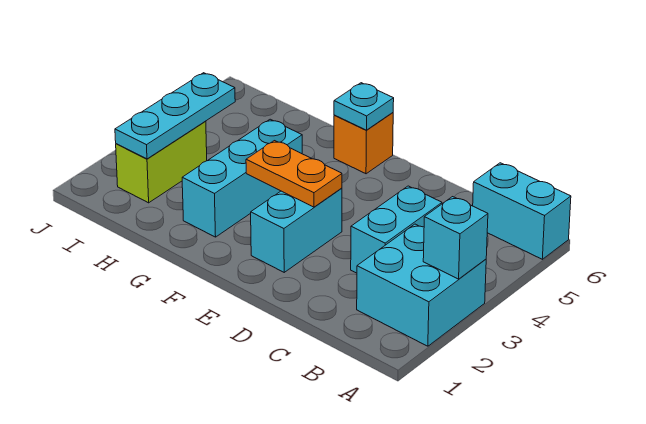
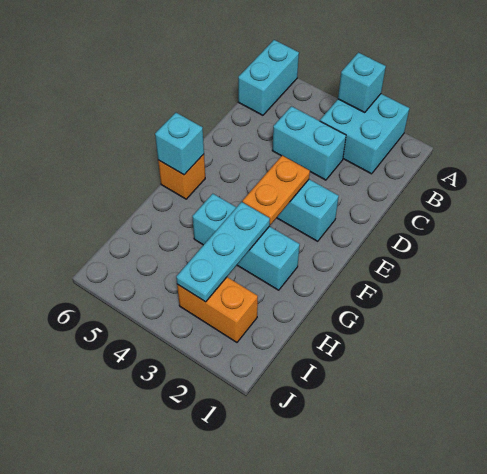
cyan plate F6 level 2 -> cyan brick F6 level 2
lime brick I2:I3 level 1 -> orange brick I2:I3 level 1
cyan plate I2:I4 level 2 -> cyan plate G3:I3 level 2

